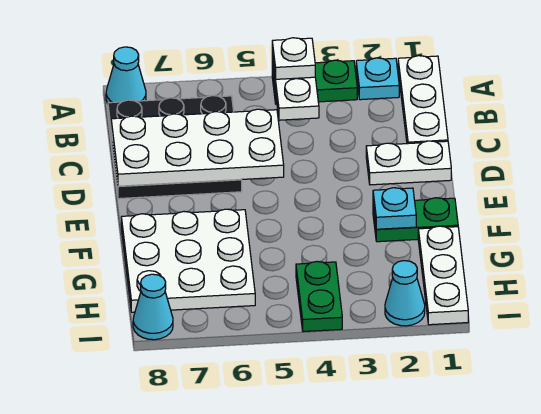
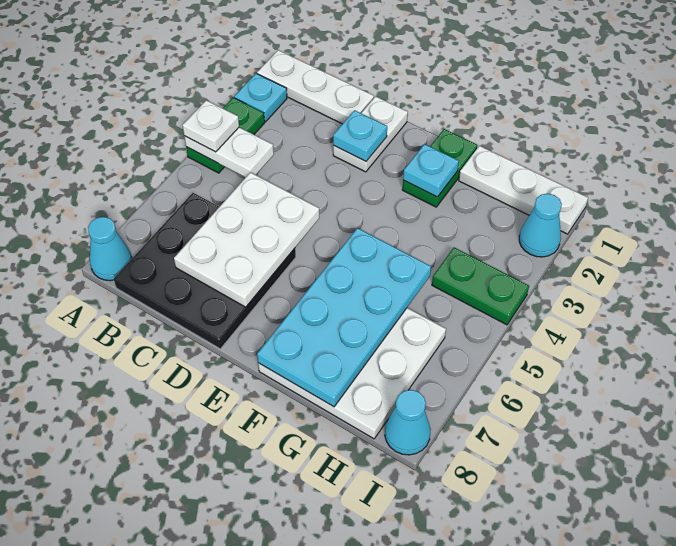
white plate C5:D8 level 2 -> white plate C5:D7 level 2
none -> cyan plate D2 level 2
none -> cyan plate F5:G8 level 2

